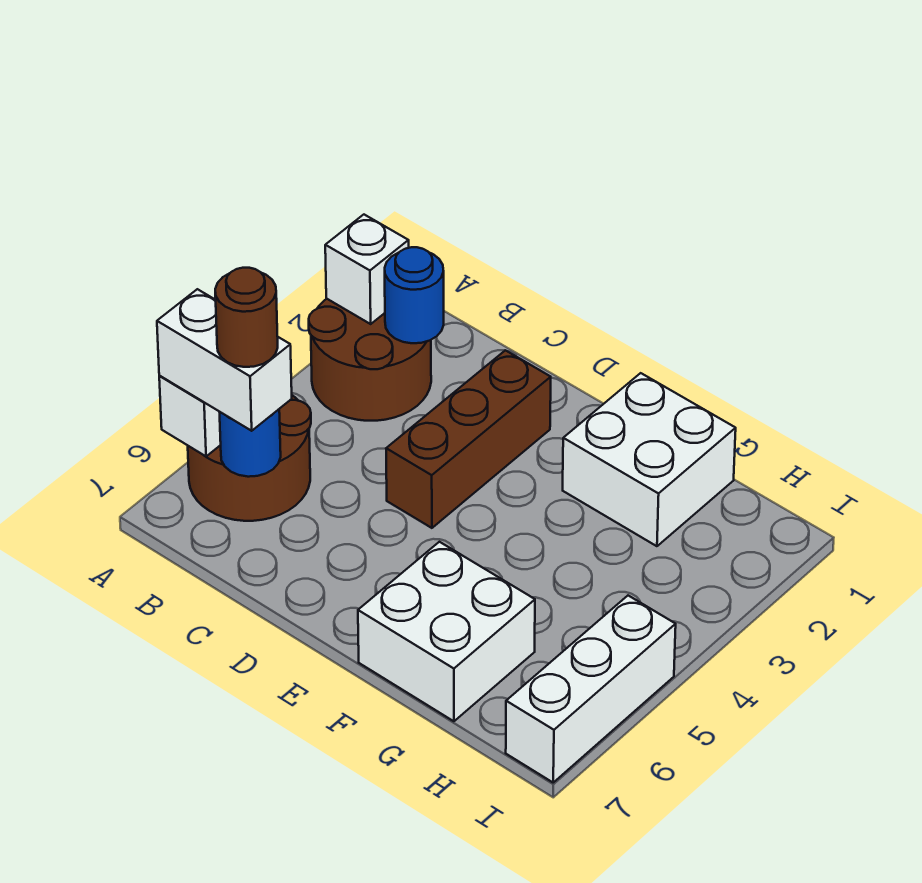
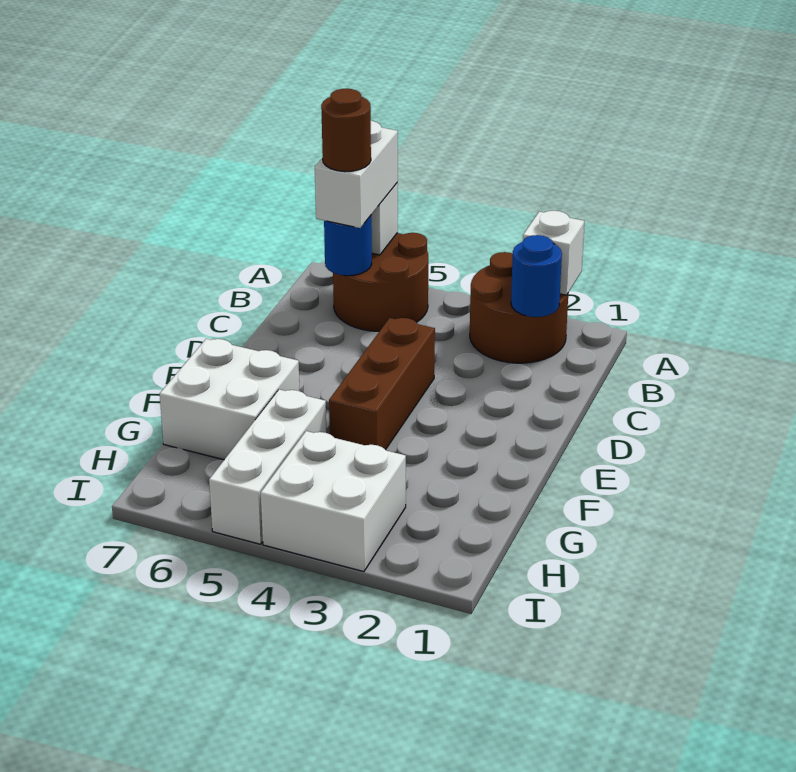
brown brick D2:D4 level 1 -> brown brick D4:F4 level 1
white brick F1:G2 level 1 -> white brick H3:I4 level 1
white brick I5:I7 level 1 -> white brick G5:I5 level 1

